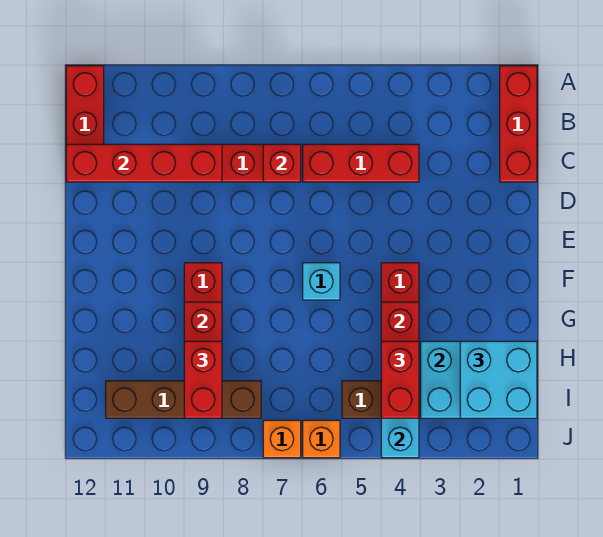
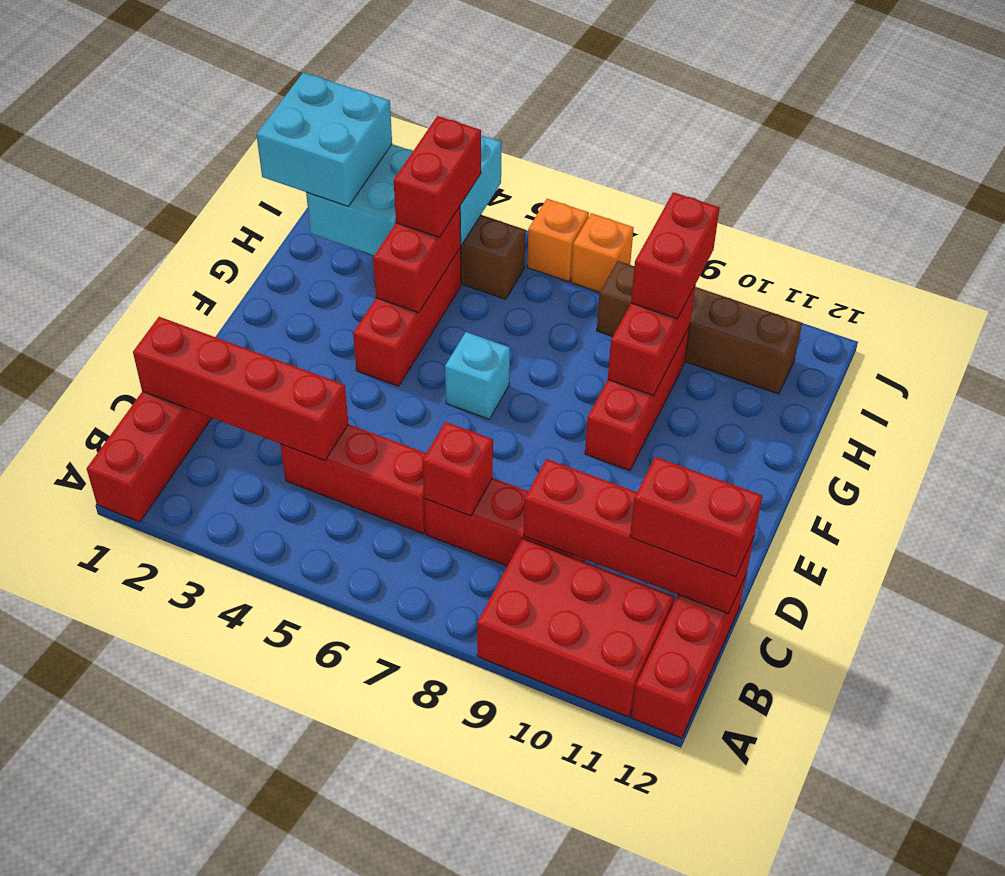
none -> red brick A9:B11 level 1
none -> red brick C1:C4 level 2
none -> red brick C11:C12 level 3

